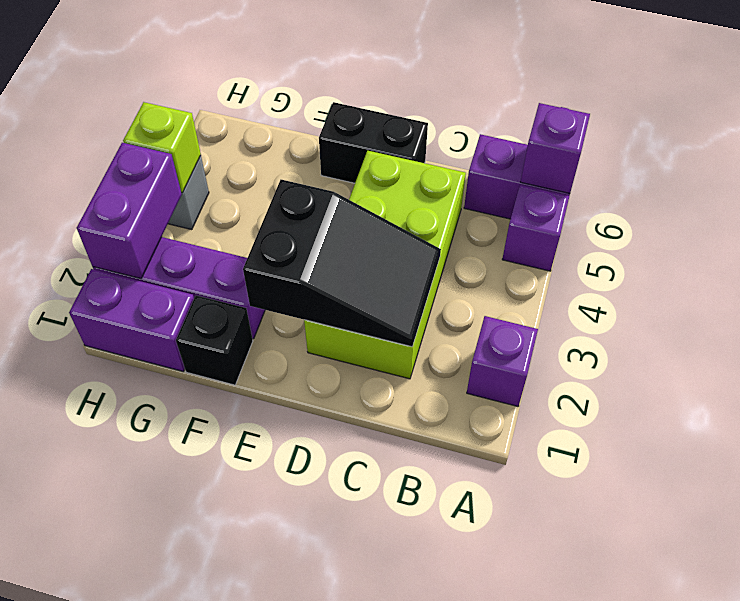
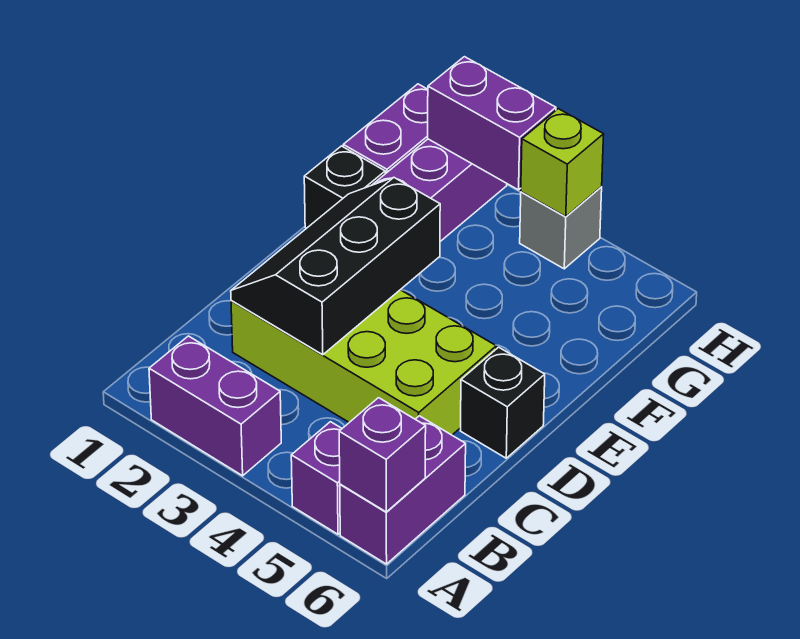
purple brick A2 level 1 -> purple brick A2:A3 level 1
black slope C2:E3 level 2 top E -> black slope C2:E3 level 2 top 3
black brick D6:E6 level 1 -> black brick D6 level 1

